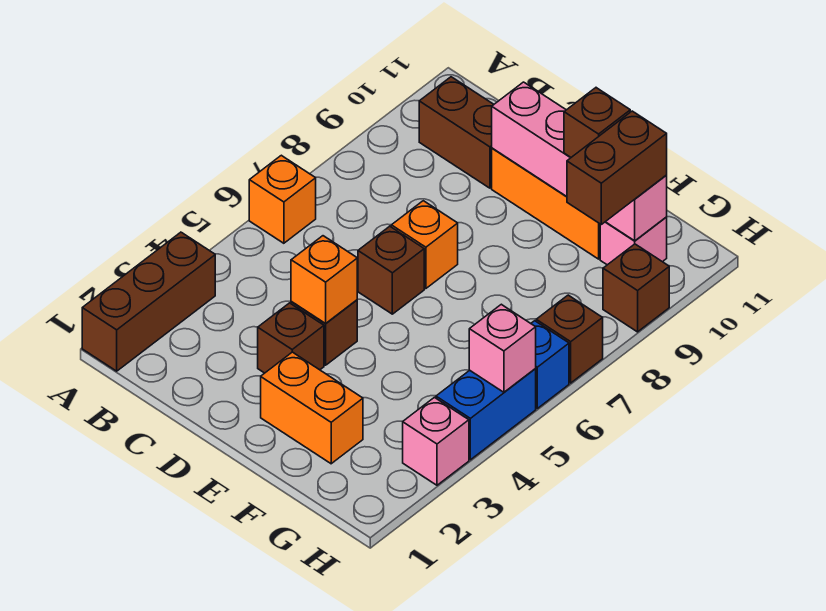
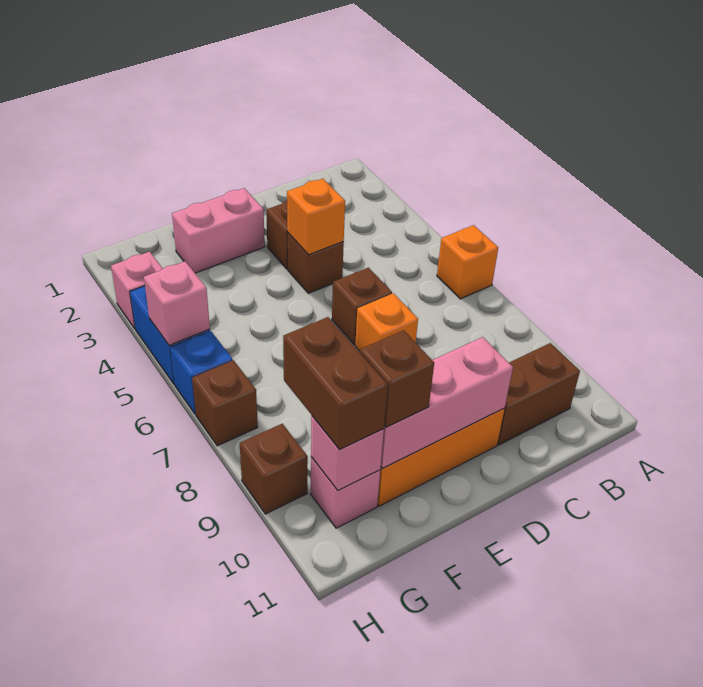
brown brick A1:A3 level 1 -> none
orange brick E2:F2 level 1 -> pink brick E2:F2 level 1

